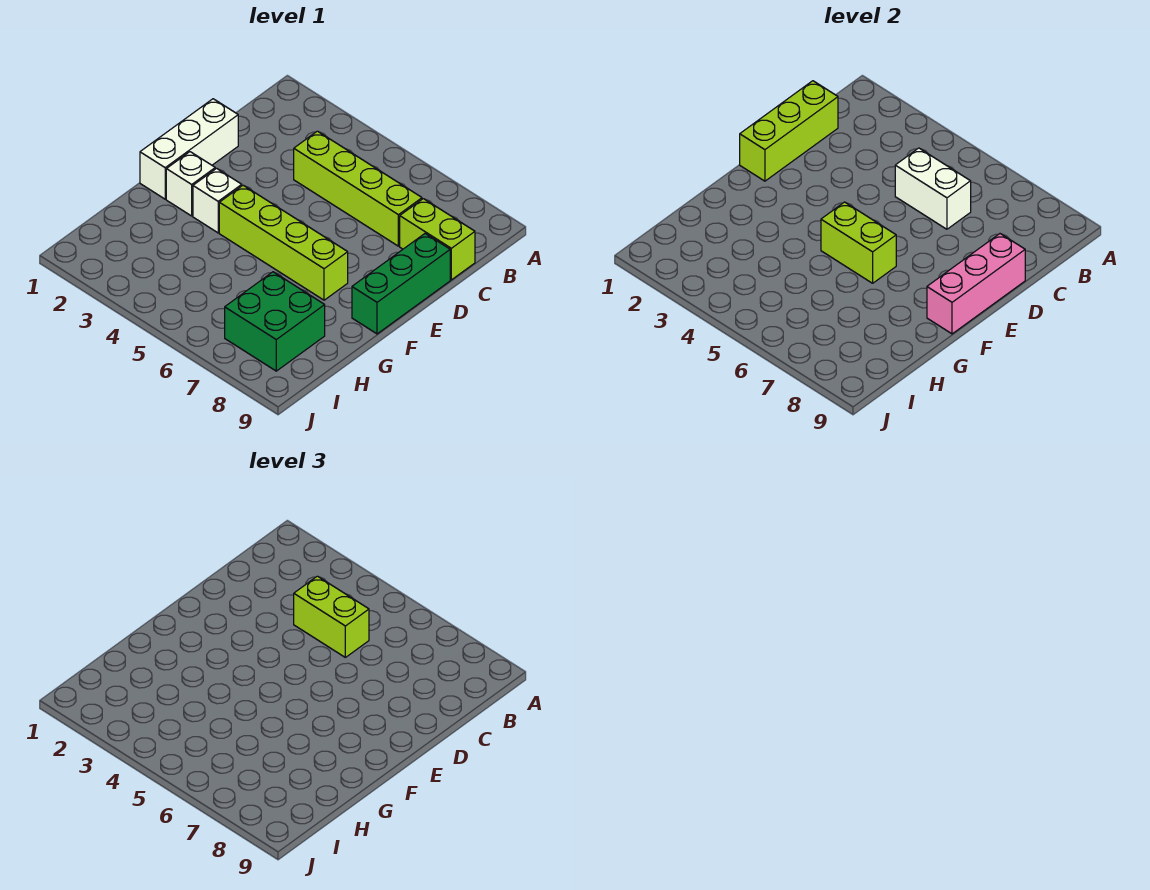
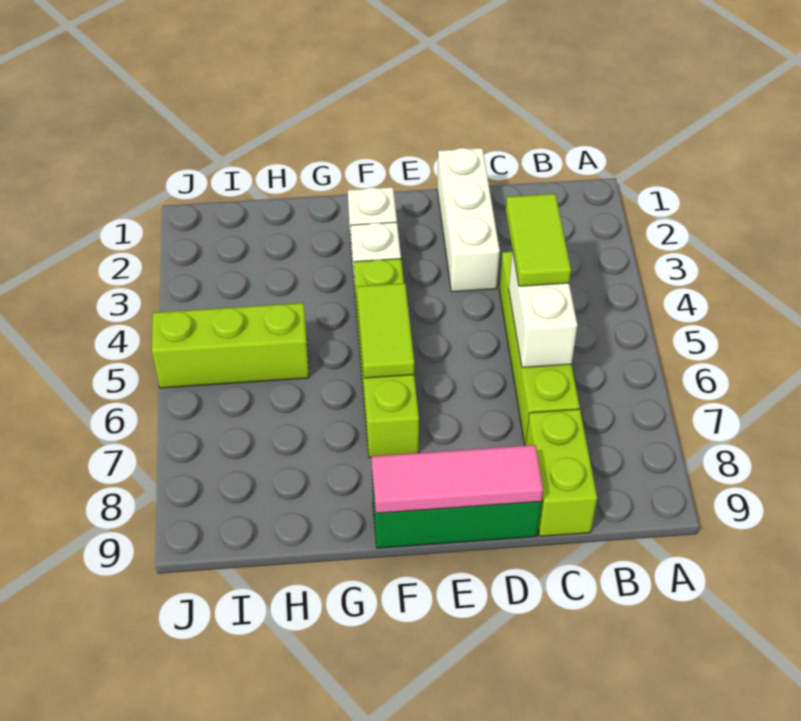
lime brick C1:E1 level 2 -> lime brick H5:J5 level 1
lime brick C4:C5 level 3 -> lime tile C4:C5 level 3
white brick D1:F1 level 1 -> white brick D1:D3 level 1
pink brick D9:F9 level 2 -> pink tile D9:F9 level 2
lime brick F5:F6 level 2 -> lime tile F5:F6 level 2
green brick H7:I8 level 1 -> none

